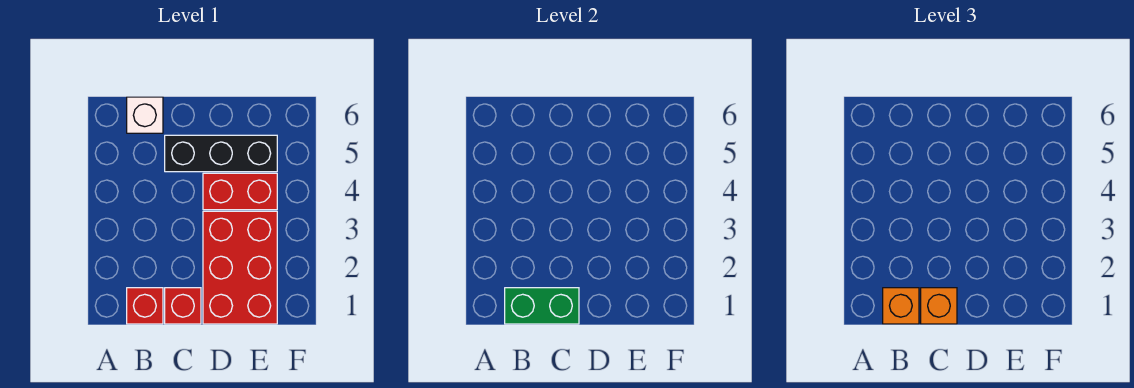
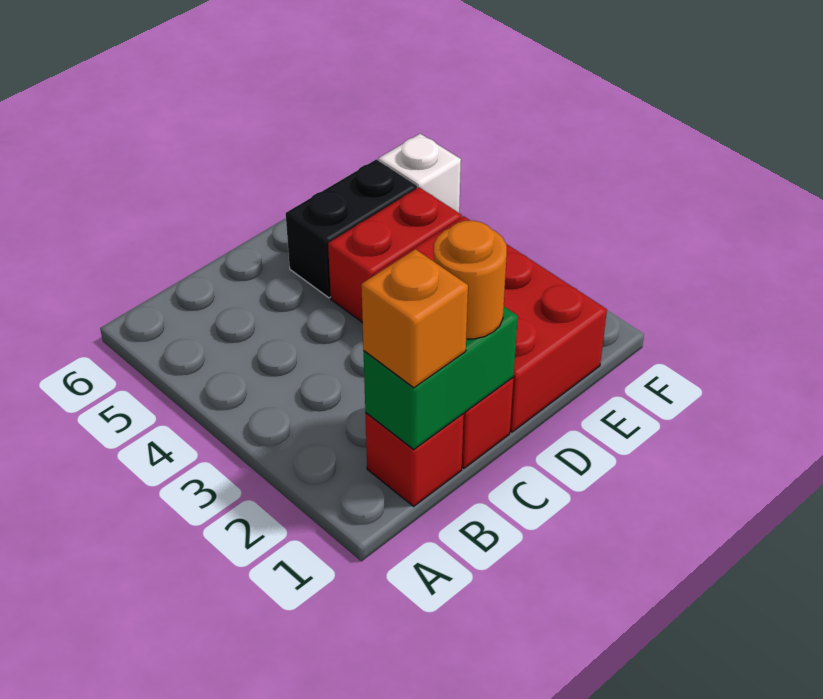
white brick B6 level 1 -> white brick F5 level 1
orange brick C1 level 3 -> orange round brick C1 level 3
black brick C5:E5 level 1 -> black brick D5:E5 level 1

